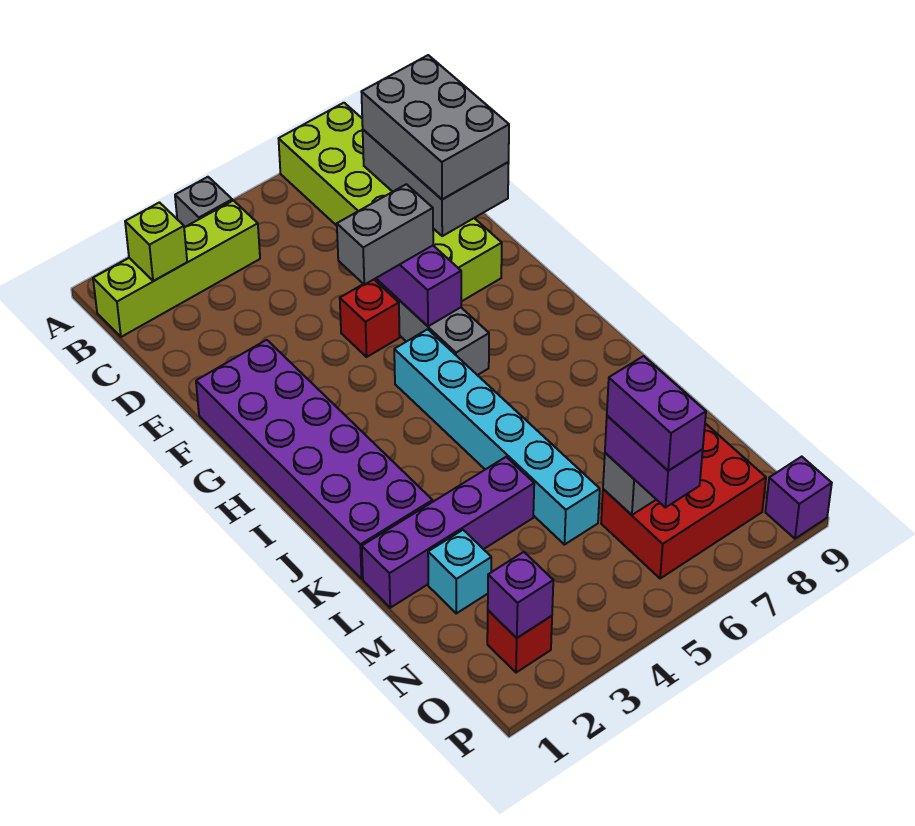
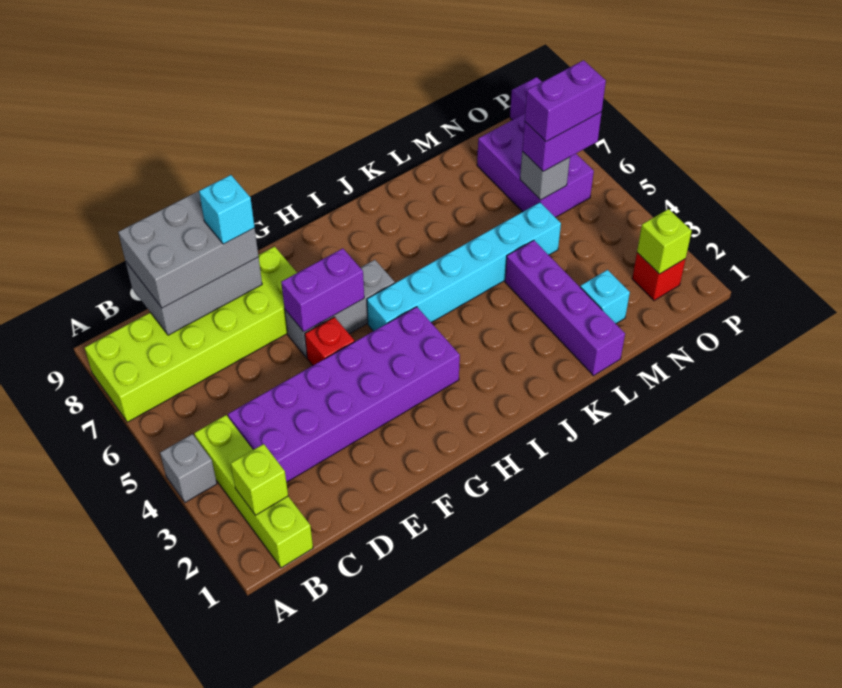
none -> cyan brick E8 level 4
purple brick F1:K2 level 1 -> purple brick C3:H4 level 1
grey brick F5:F6 level 3 -> none
red brick N6:O8 level 1 -> purple brick N6:O8 level 1
purple brick O2 level 2 -> lime brick O2 level 2

